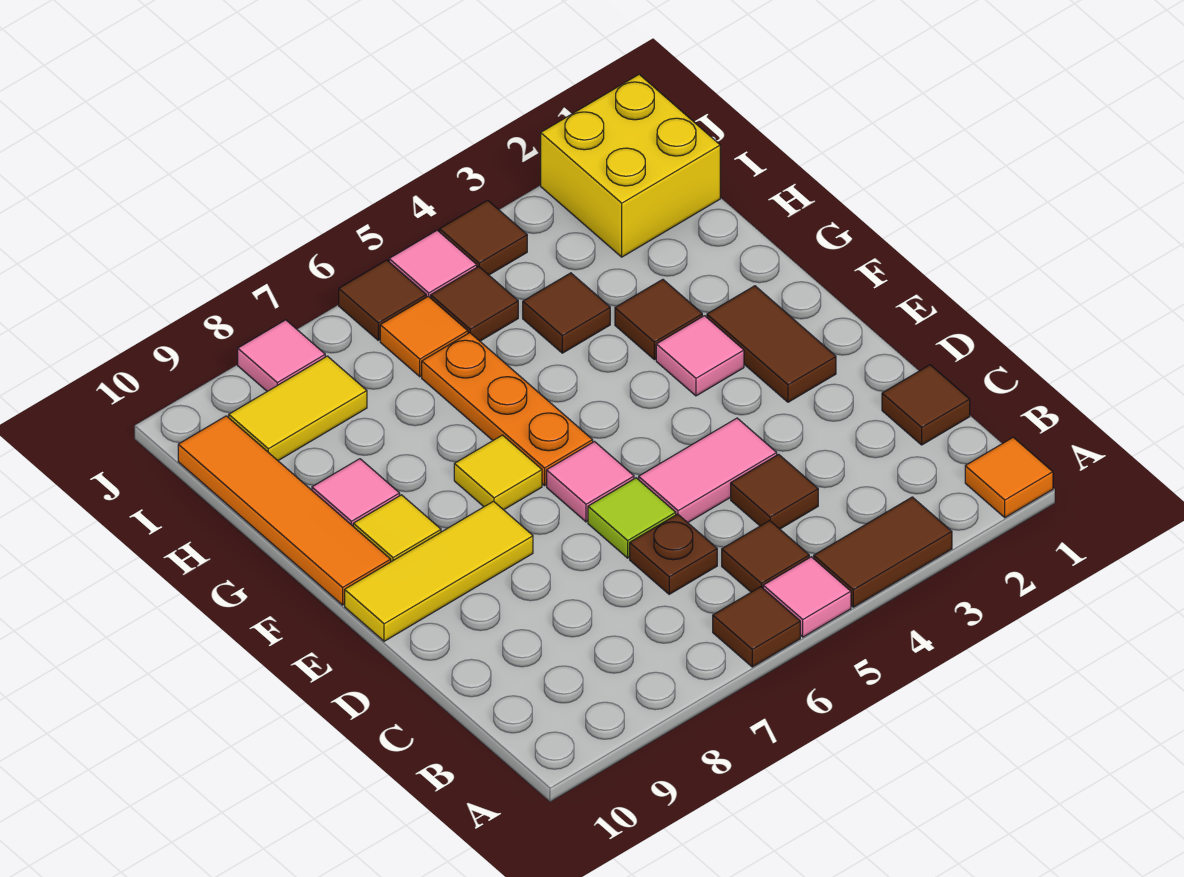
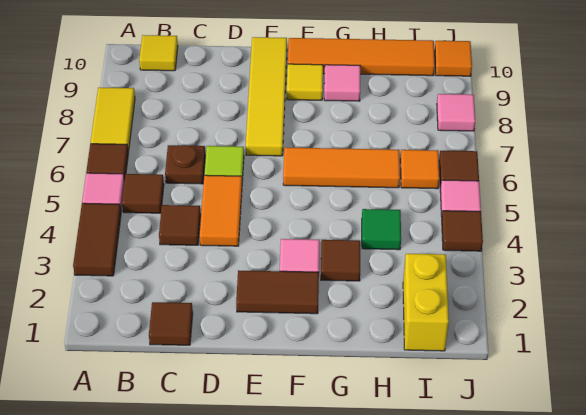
orange tile A1 level 1 -> orange tile J10 level 1
pink tile D4:D5 level 1 -> orange tile D4:D5 level 1
pink tile E6 level 1 -> none
yellow tile E8:E10 level 1 -> yellow tile E7:E10 level 1
orange plate F6:H6 level 1 -> orange tile F6:H6 level 1
yellow tile F7 level 1 -> yellow tile B10 level 1
brown tile H4 level 1 -> green tile H4 level 1
yellow brick I1:J2 level 1 -> yellow brick I1:I2 level 1
brown tile I5 level 1 -> none
yellow tile I8:I9 level 1 -> yellow tile A7:A8 level 1

